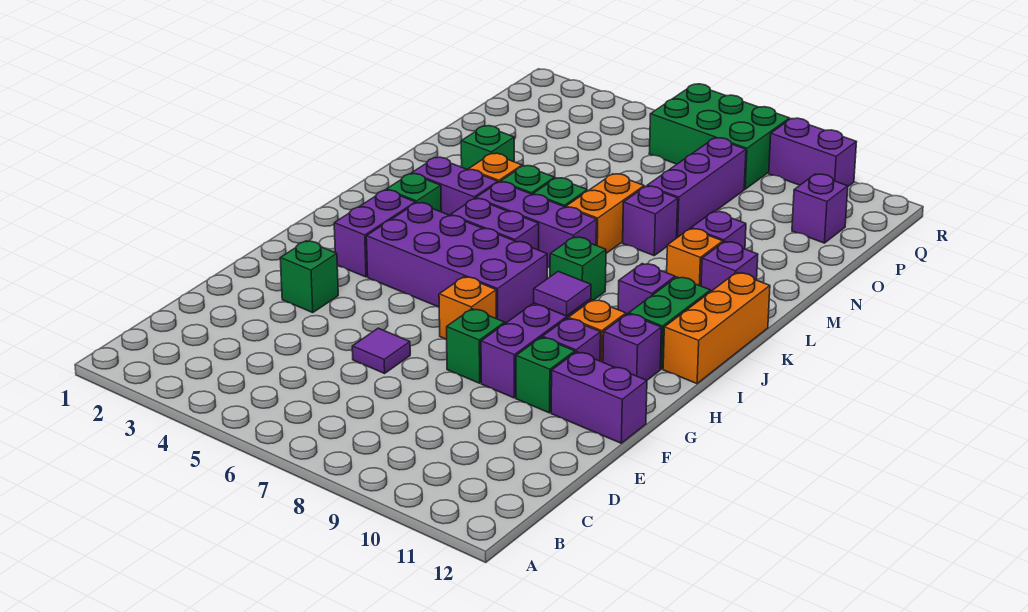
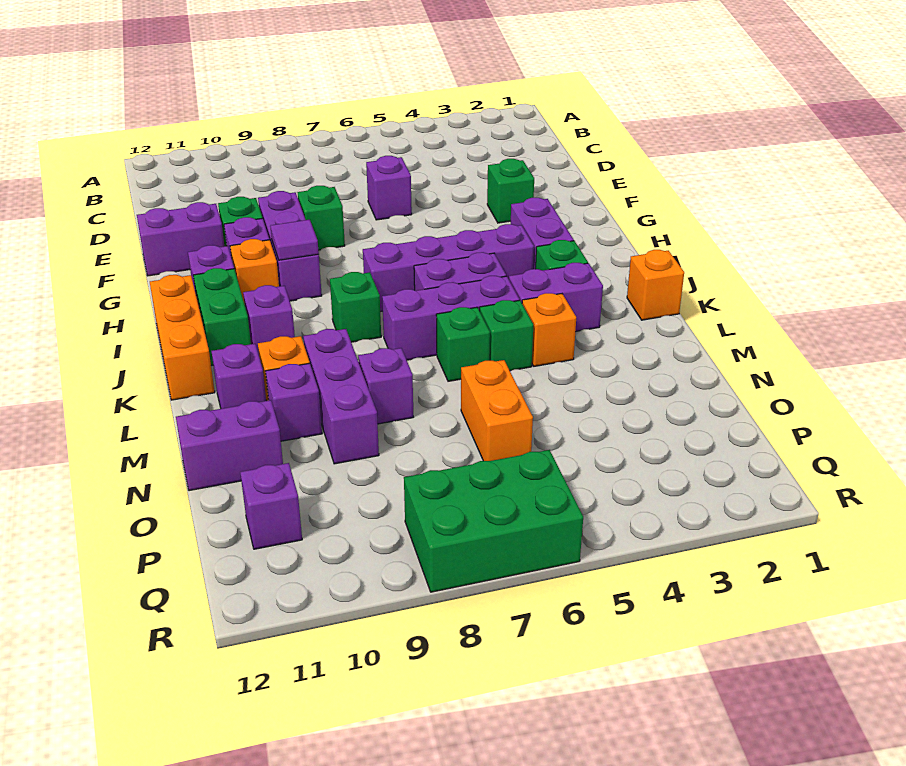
purple tile E6 level 1 -> purple brick E6 level 1
orange brick G7 level 1 -> orange brick K1 level 1
purple brick H4:I7 level 1 -> purple brick I4:I7 level 1
orange brick L7:M7 level 1 -> orange brick N6:O6 level 1
green brick M3 level 1 -> none
purple brick N8:P8 level 1 -> purple brick L9:N9 level 1
purple brick R9:R10 level 1 -> purple brick N11:N12 level 1

